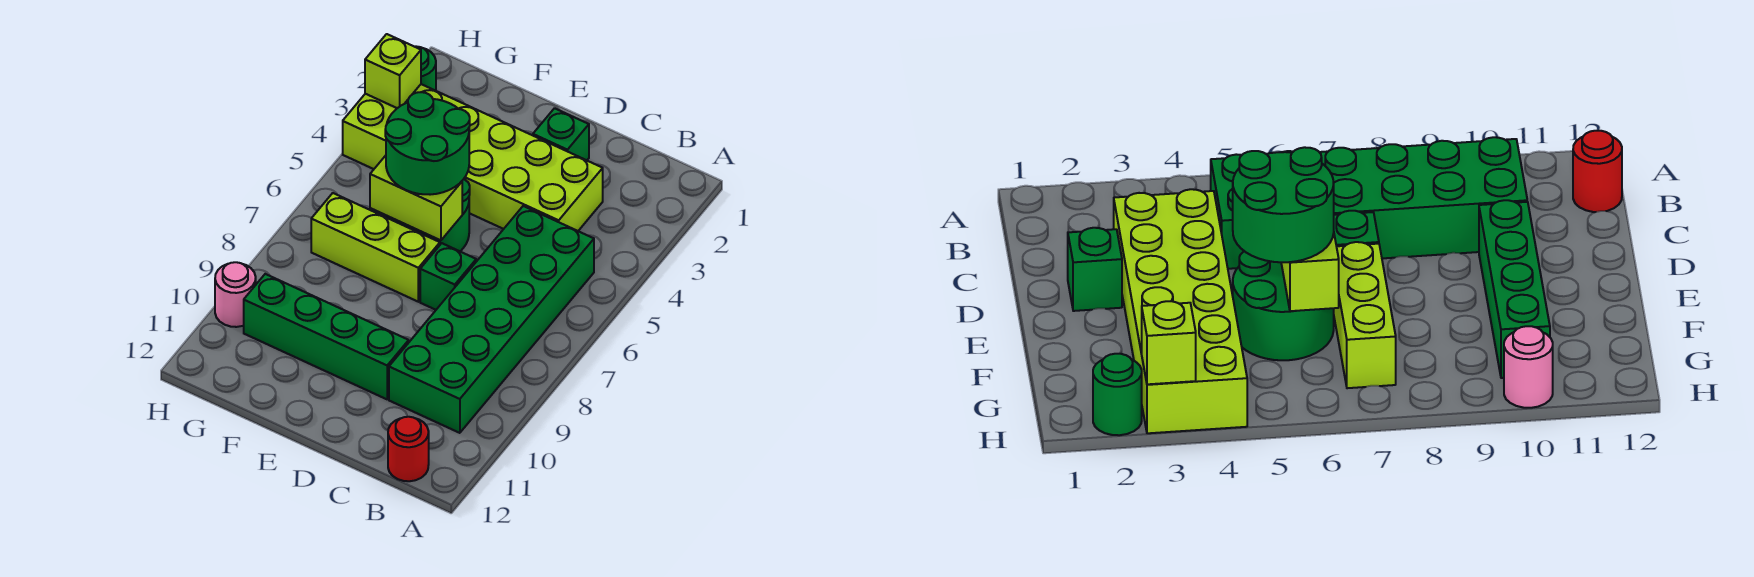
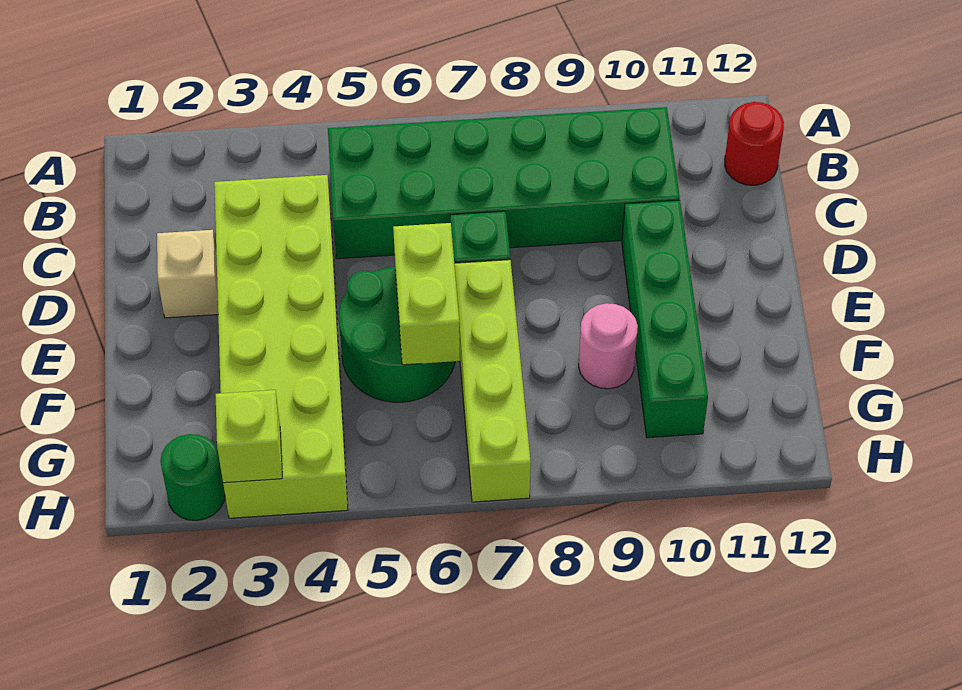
green brick D2 level 1 -> tan brick D2 level 1
green round brick E5:F6 level 3 -> none
lime brick E7:G7 level 1 -> lime brick E7:H7 level 1
pink round brick H10 level 1 -> pink round brick F9 level 1

